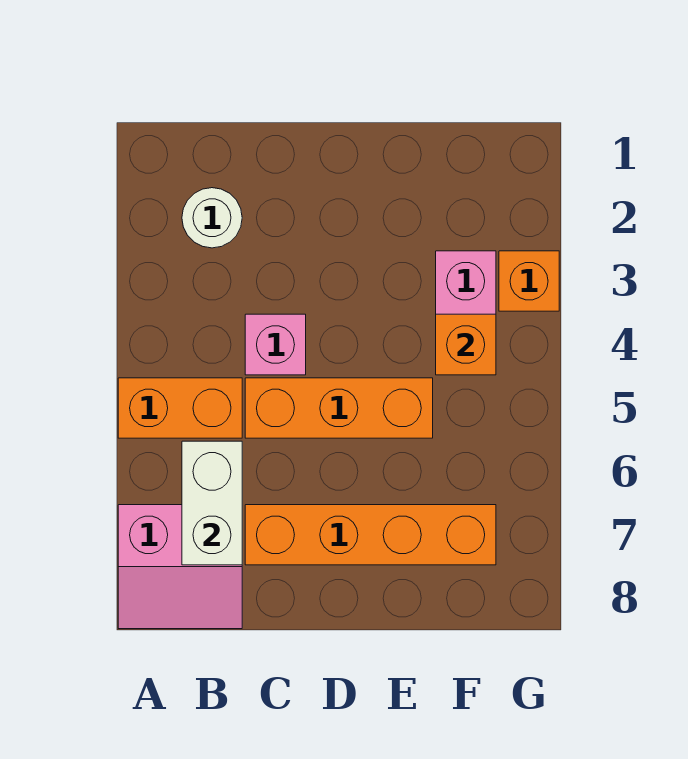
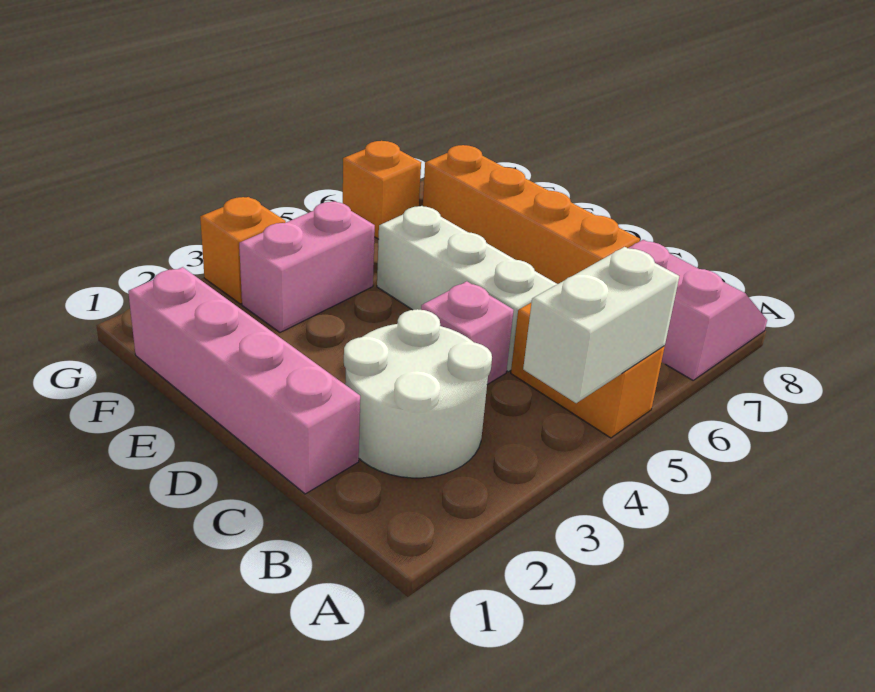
white round brick B2 level 1 -> white round brick B2:C3 level 1
white brick B6:B7 level 2 -> white brick A4:A5 level 2
none -> pink brick C1:F1 level 1
orange brick C5:E5 level 1 -> white brick C5:E5 level 1
orange brick F4 level 2 -> orange brick G6 level 1

